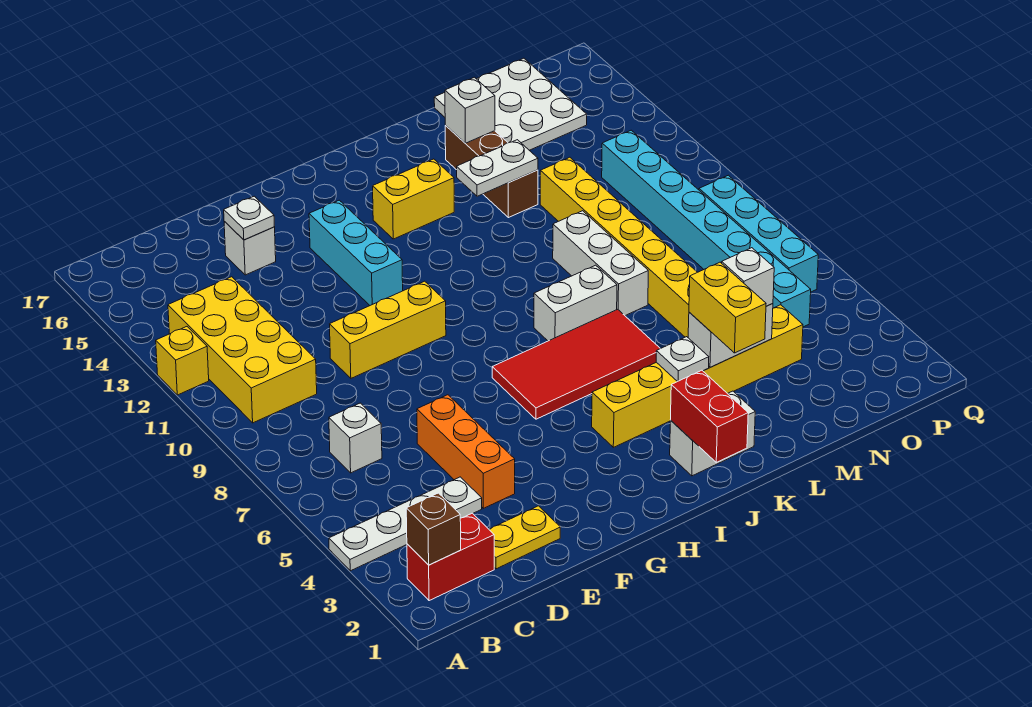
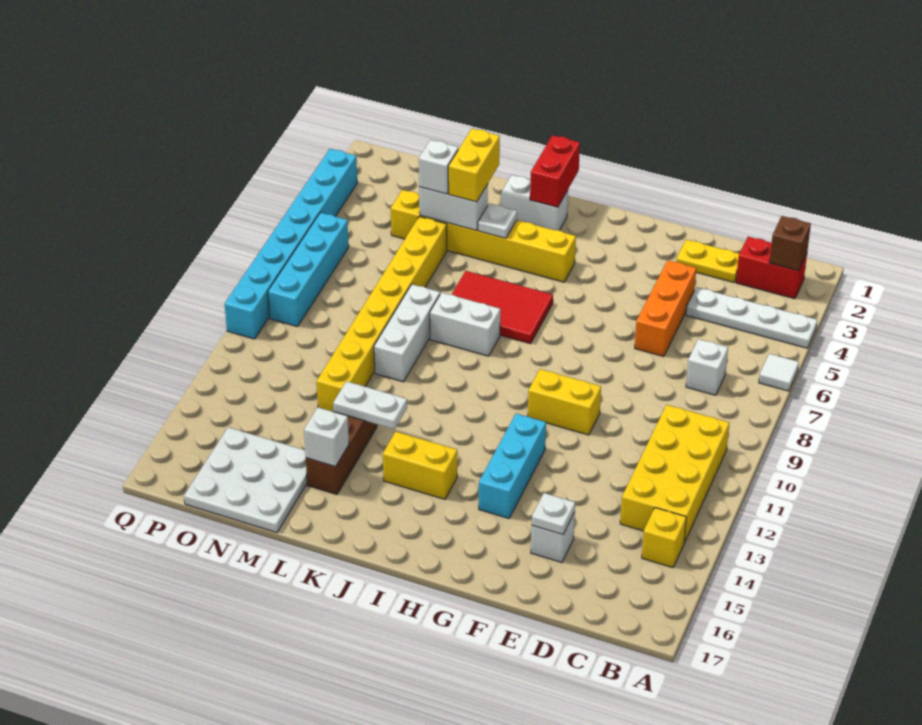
none -> white tile A6 level 1
yellow brick A12 level 1 -> yellow brick B14 level 1
yellow brick E10:G10 level 1 -> yellow brick F10:G10 level 1
red tile H6:K7 level 1 -> red tile I6:K7 level 1
cyan brick O5:O12 level 1 -> cyan brick Q3:Q10 level 1

